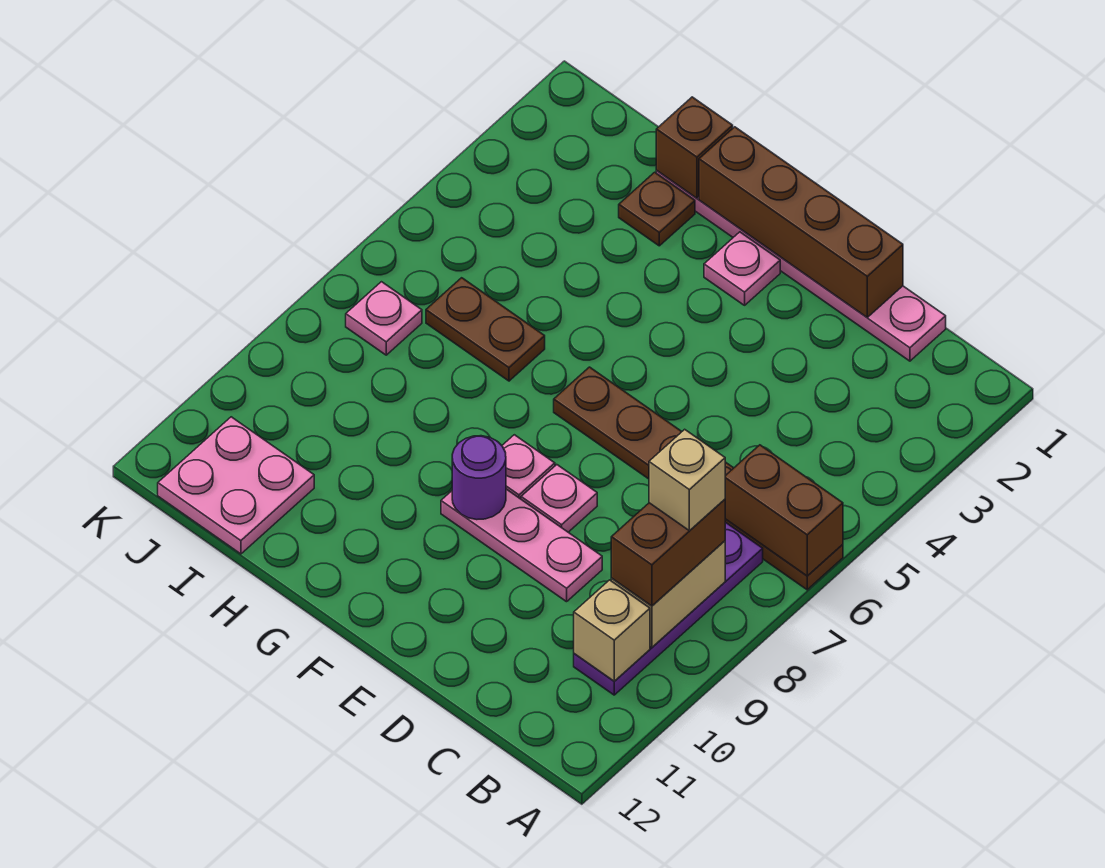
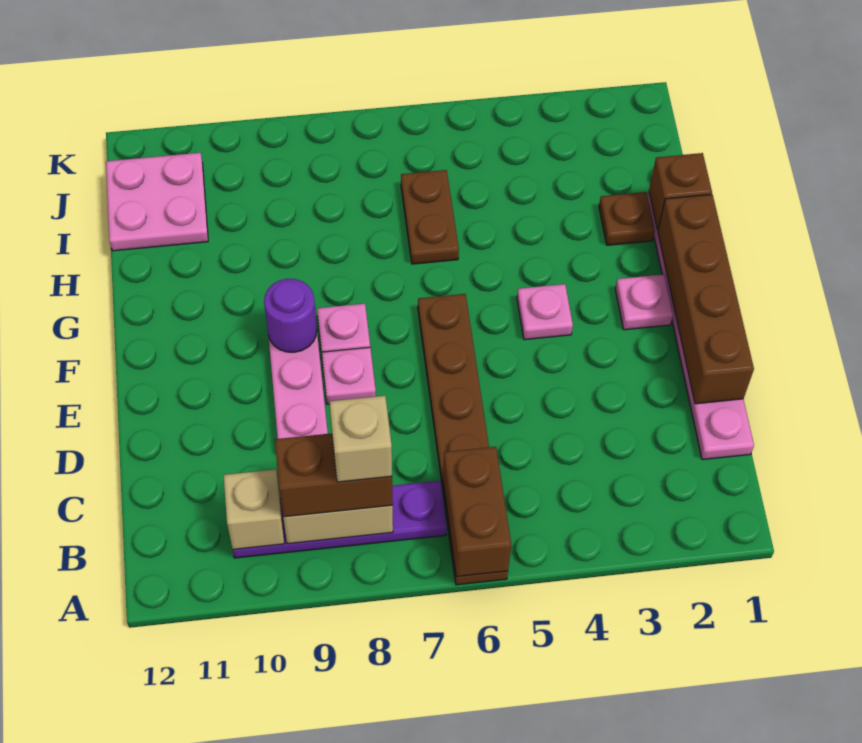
pink plate J7 level 1 -> pink plate F4 level 1

